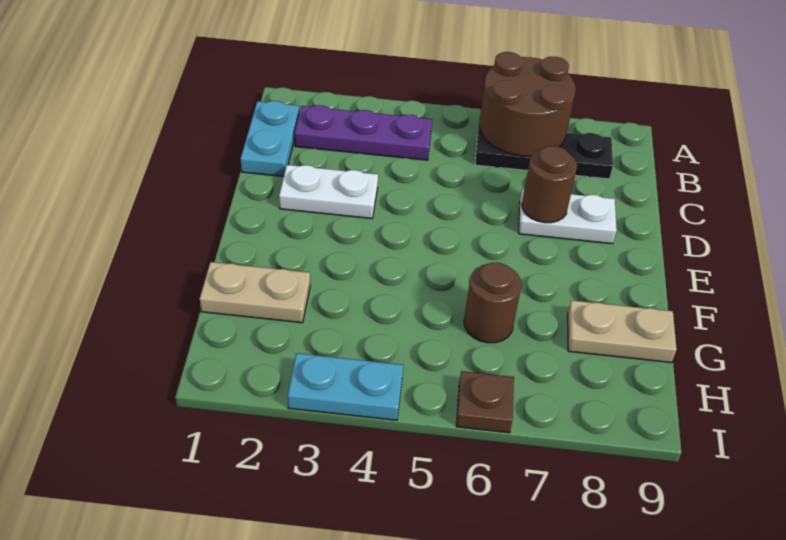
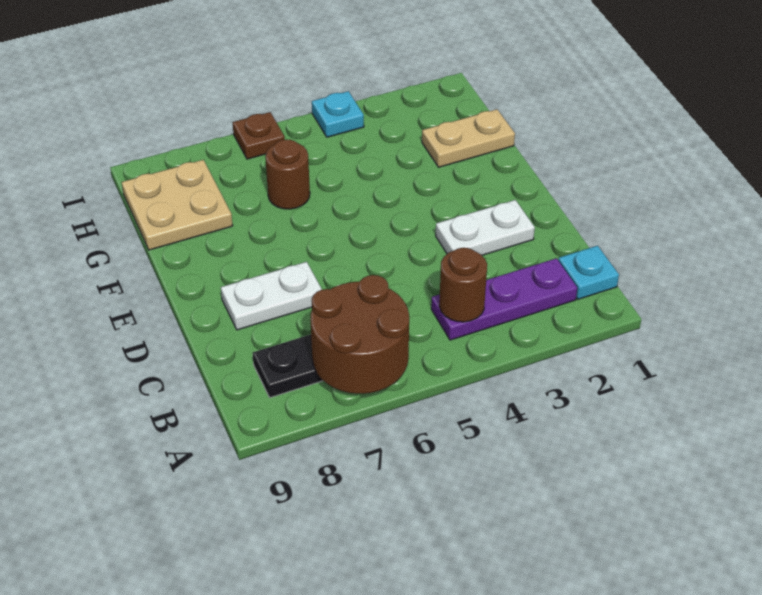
cyan plate B1:C1 level 1 -> cyan plate B1 level 1
brown round brick D7 level 2 -> brown round brick B4 level 2
tan plate G8:G9 level 1 -> tan plate G8:H9 level 1
cyan plate I3:I4 level 1 -> cyan plate I4 level 1

